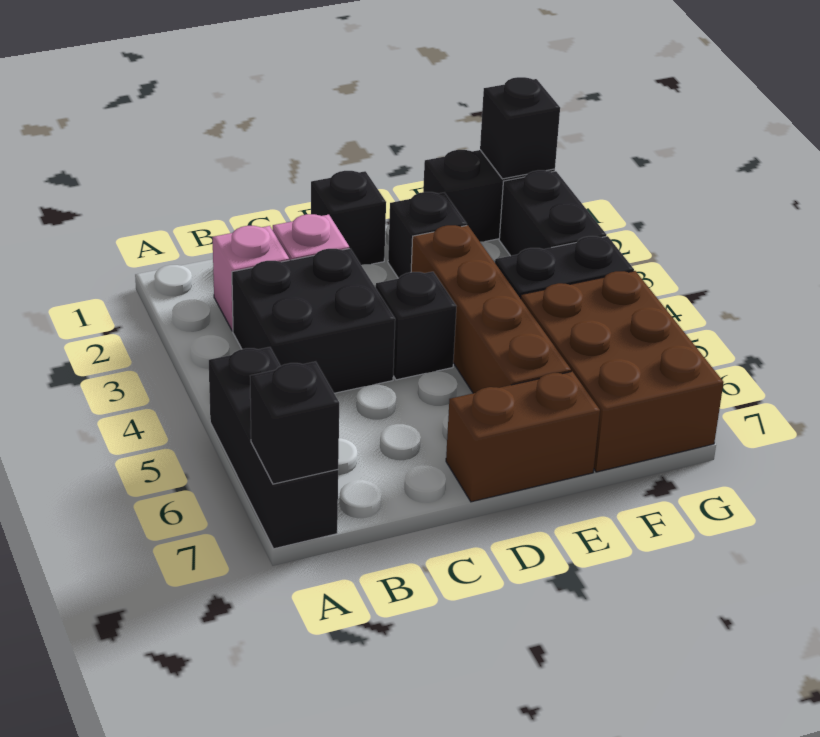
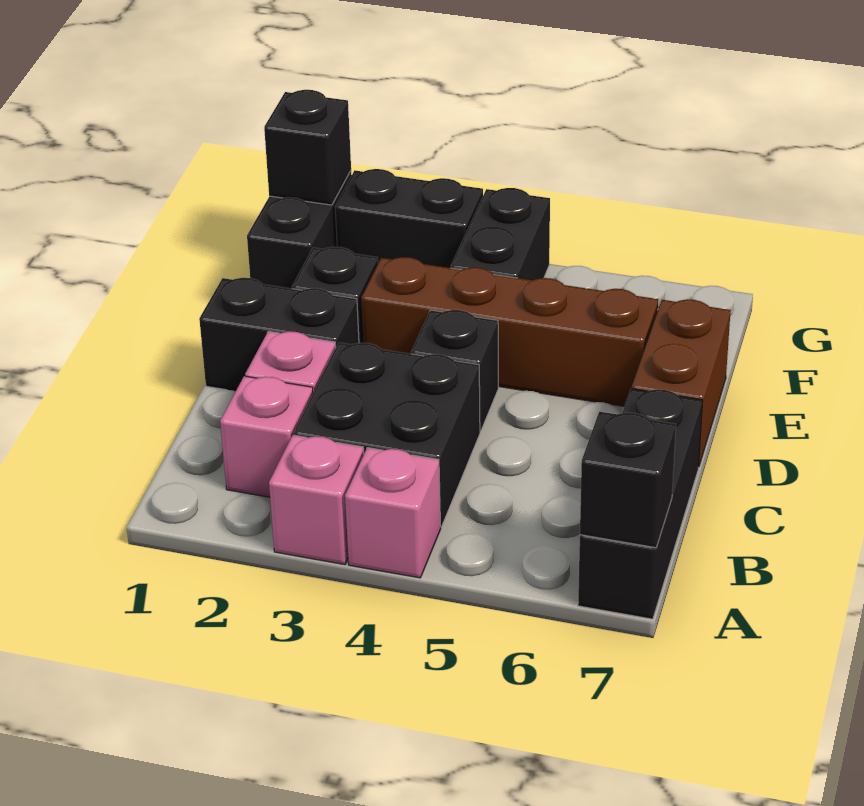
none -> pink brick A3 level 1
none -> pink brick A4 level 1
black brick A5:A7 level 1 -> black brick A7:C7 level 1
black brick D1 level 1 -> black brick D1:D2 level 1
brown brick F5:G7 level 1 -> none

